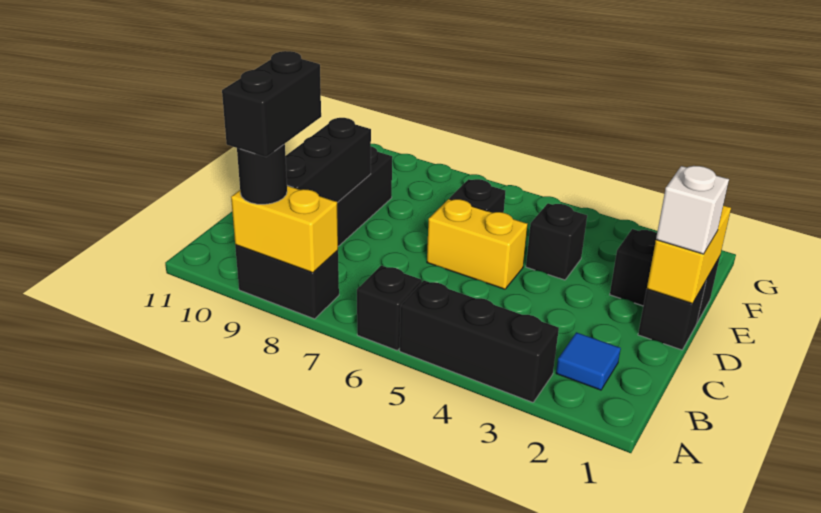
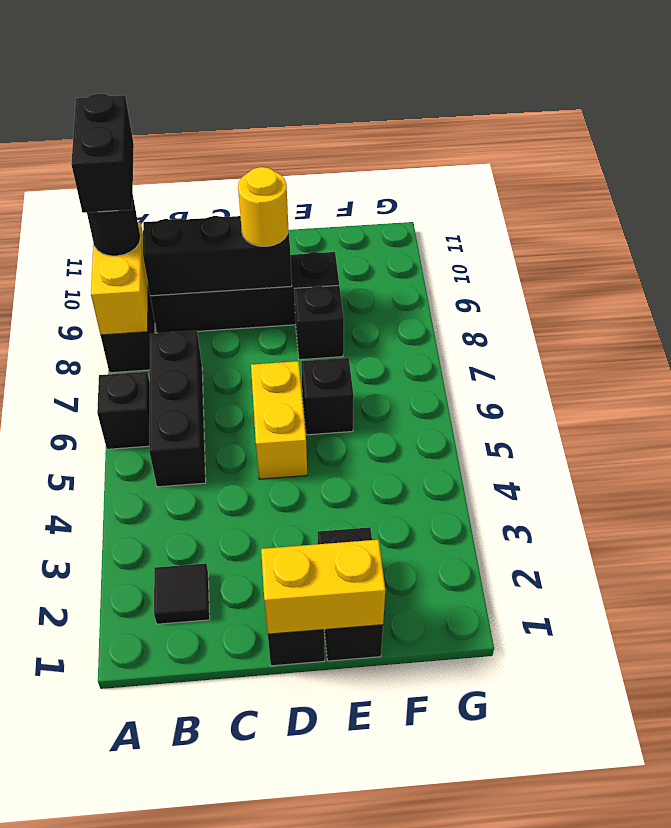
black brick A3:A5 level 1 -> black brick B5:B7 level 1
black brick A9:B9 level 4 -> black brick A9:A10 level 4
blue tile B2 level 1 -> black tile B2 level 1
white brick D1 level 3 -> none
none -> yellow round brick D9 level 3
black brick E4 level 1 -> black brick E8 level 1

